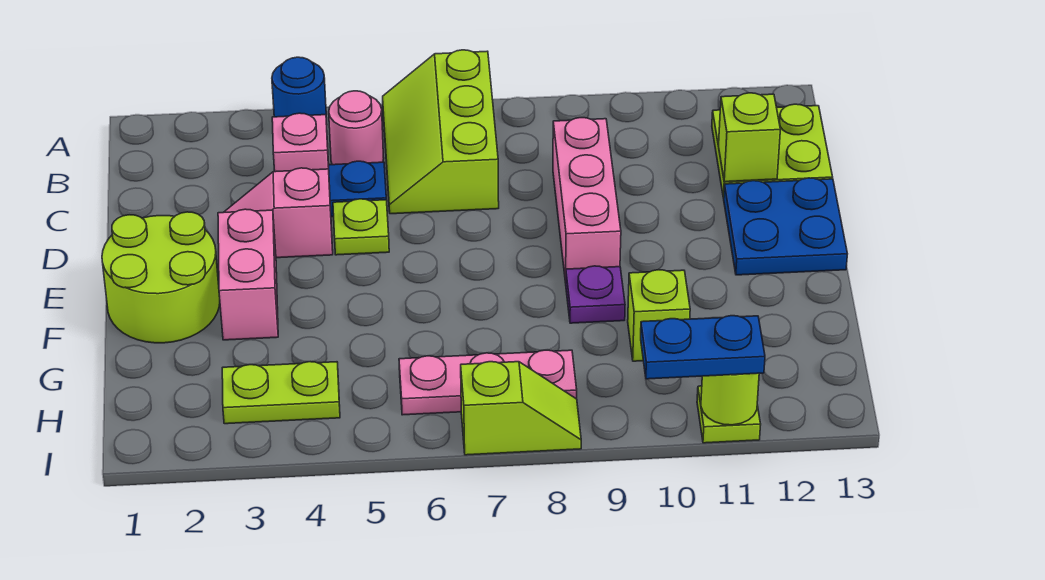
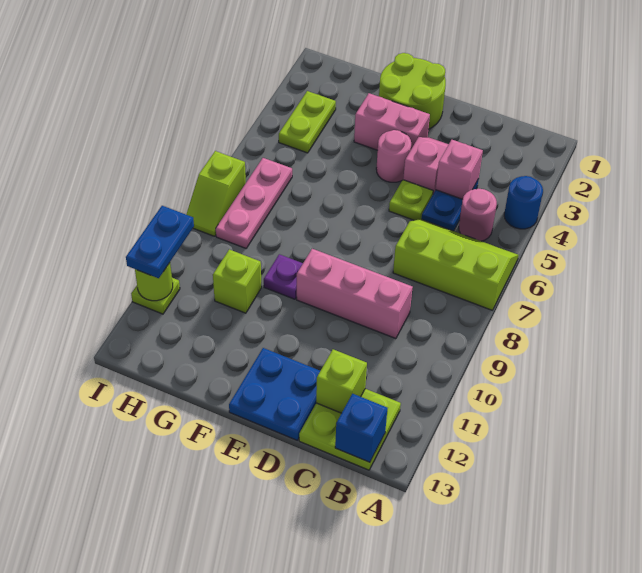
none -> blue brick B13 level 2
none -> pink round brick E4 level 1

